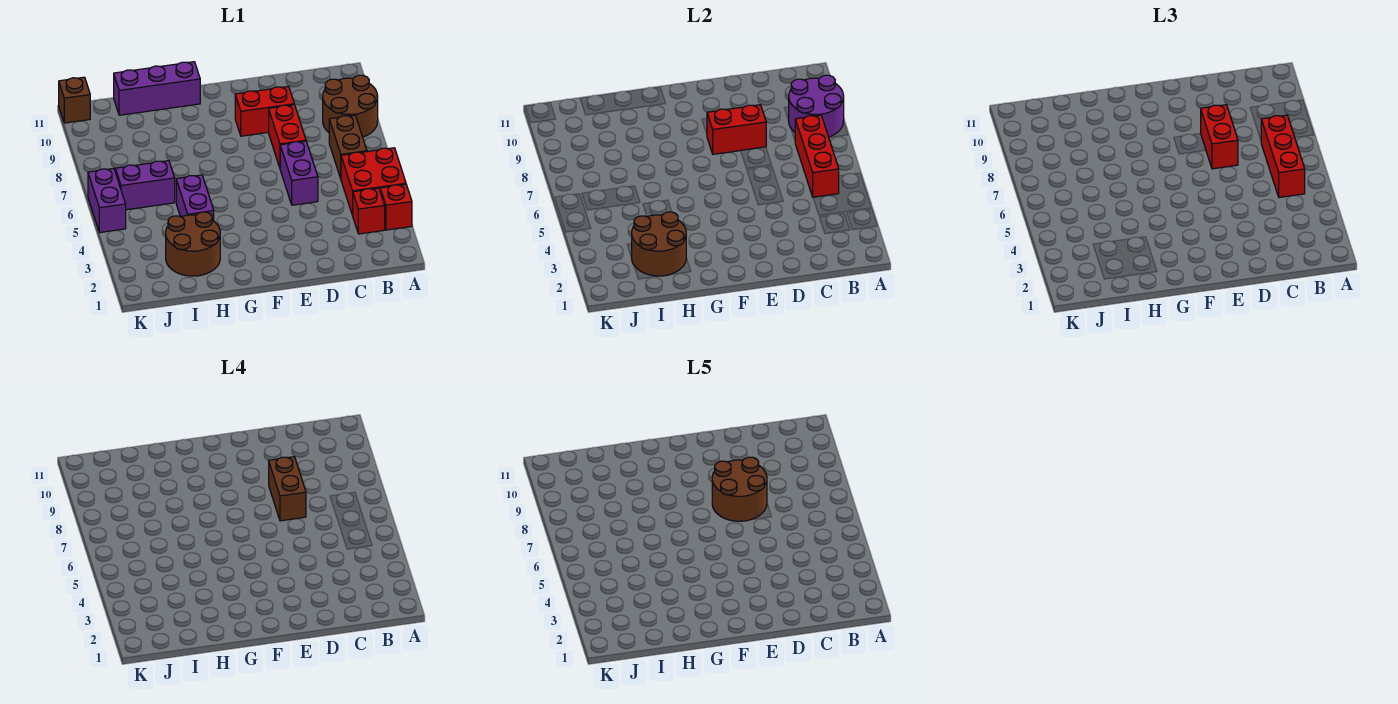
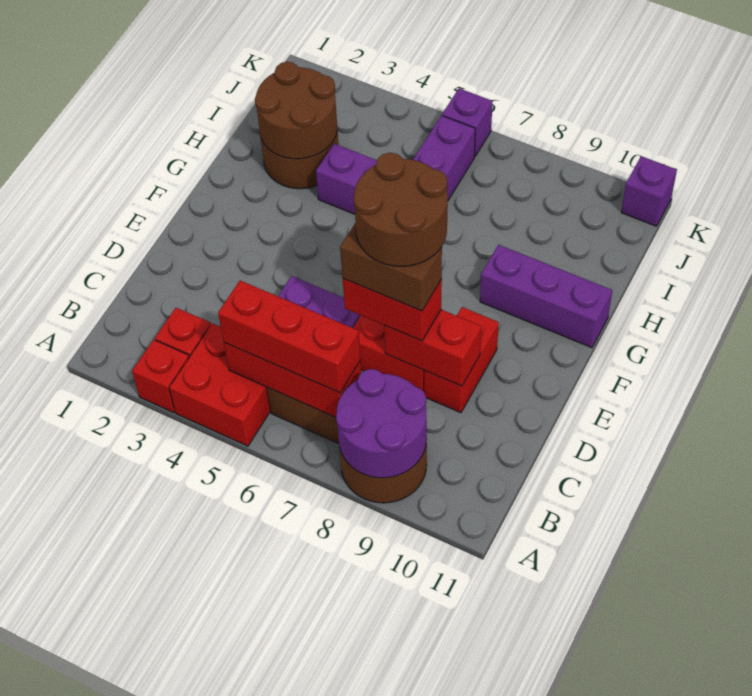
red brick D8:E8 level 2 -> red brick D8:D9 level 2
purple brick G11:I11 level 1 -> purple brick G9:G11 level 1
purple brick K5:K6 level 1 -> purple brick K6 level 1
brown brick K11 level 1 -> purple brick K11 level 1

